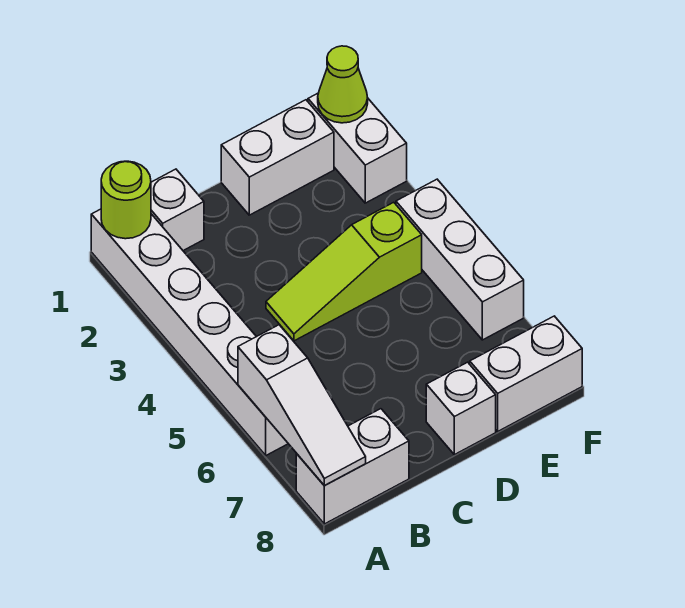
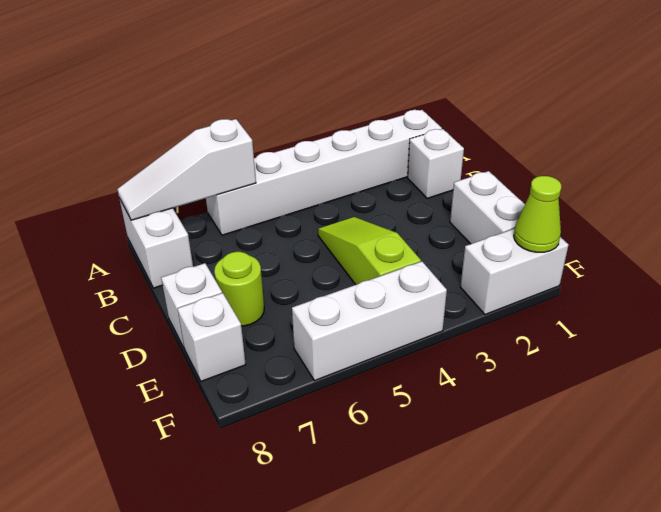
lime round brick A1 level 2 -> lime round brick D7 level 1
white brick E8:F8 level 1 -> white brick E8 level 1

